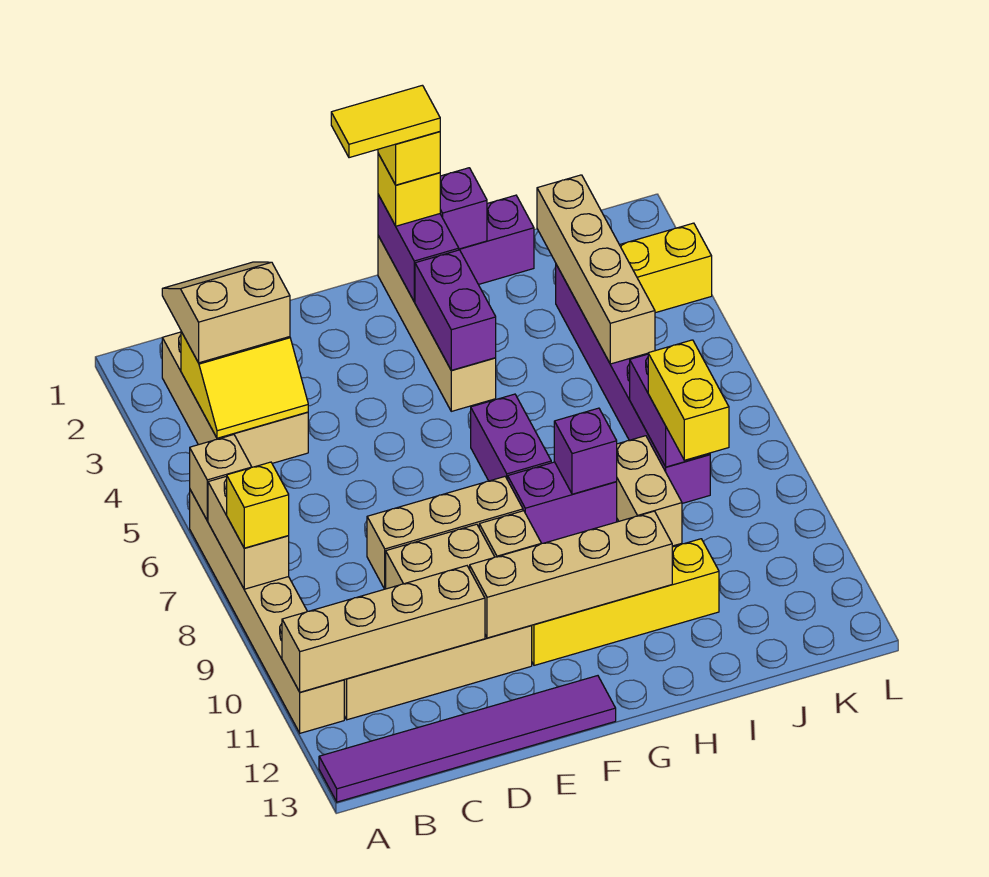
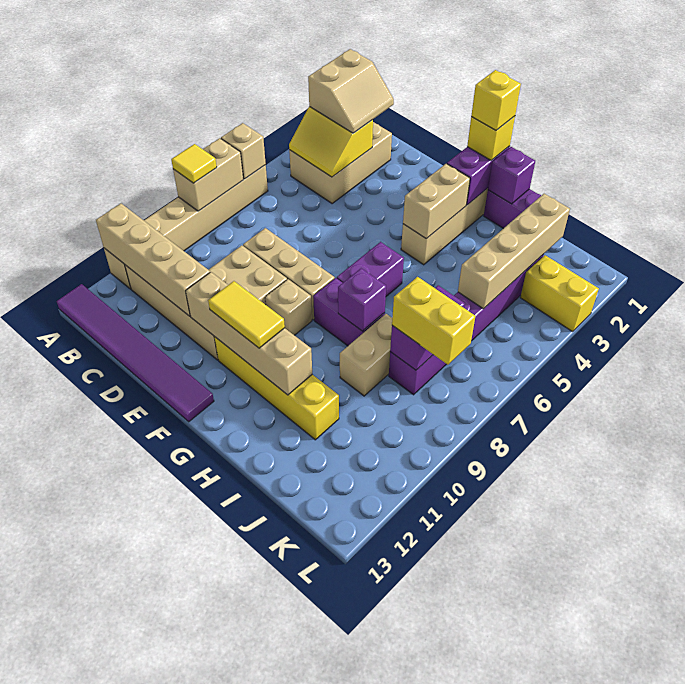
yellow brick A8 level 3 -> yellow tile A8 level 3
tan slope B2:C3 level 3 top 3 -> tan slope B2:C3 level 3 top B
yellow tile F1:G1 level 5 -> yellow tile F11:G11 level 3
purple brick G3:G4 level 2 -> tan brick G3:G4 level 2
yellow brick J8:J9 level 3 -> yellow brick J8:K8 level 3

